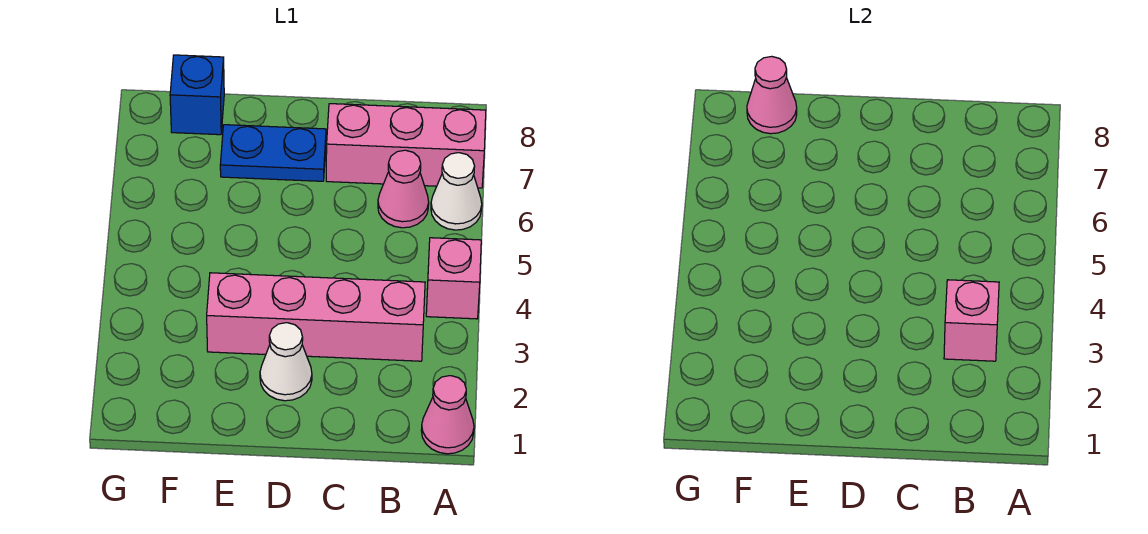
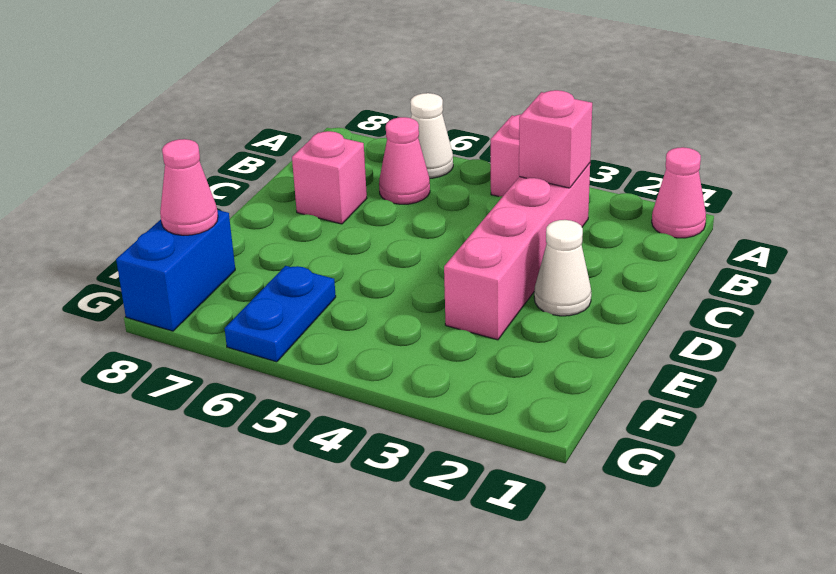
pink brick A7:C7 level 1 -> pink brick C7 level 1
blue plate D7:E7 level 1 -> blue plate F6:G6 level 1
blue brick F8 level 1 -> blue brick F8:G8 level 1

